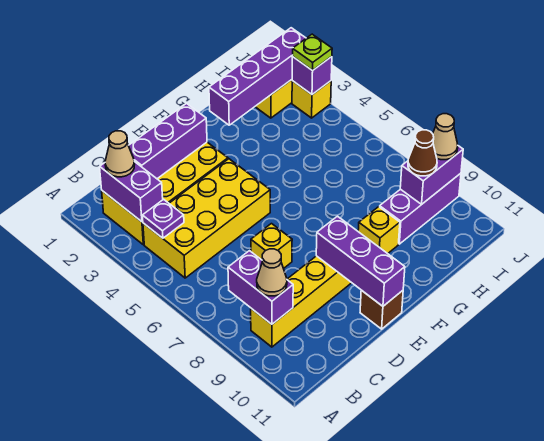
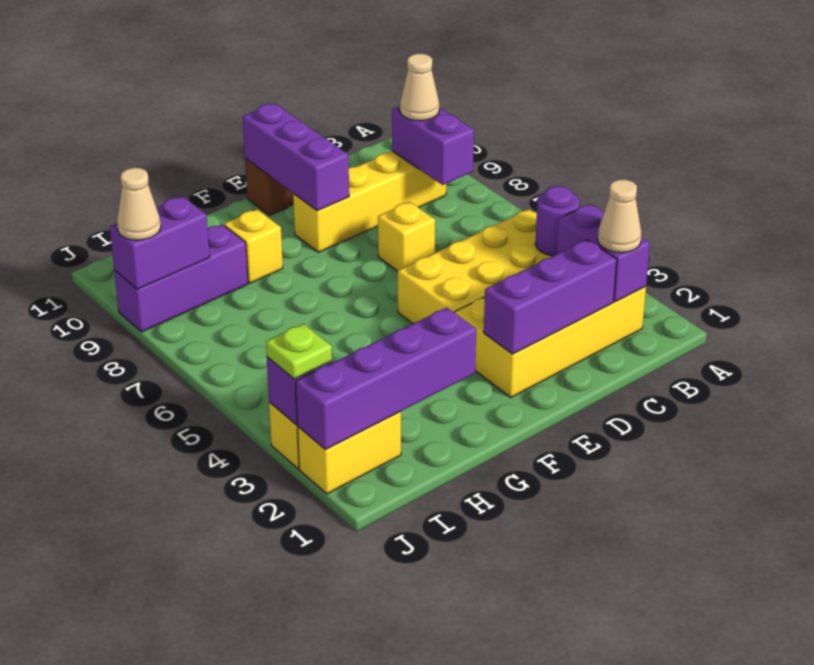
purple plate B4 level 2 -> purple round brick B4 level 2
brown cone I9 level 3 -> none

